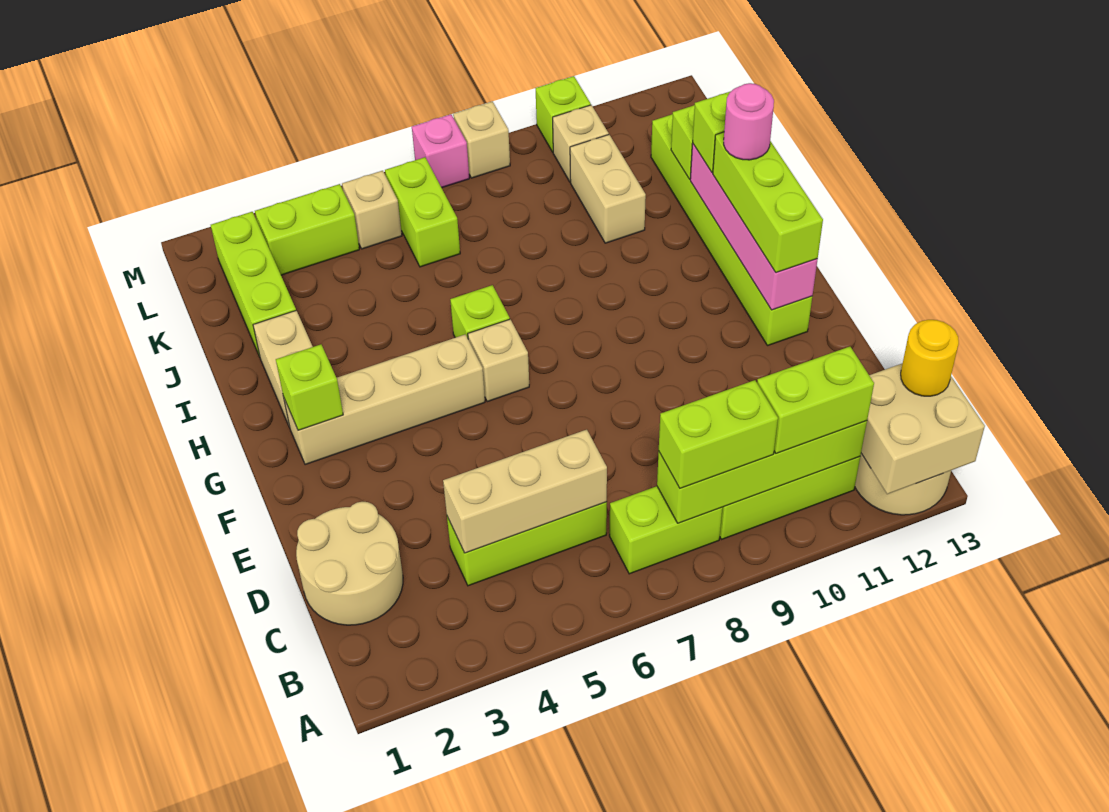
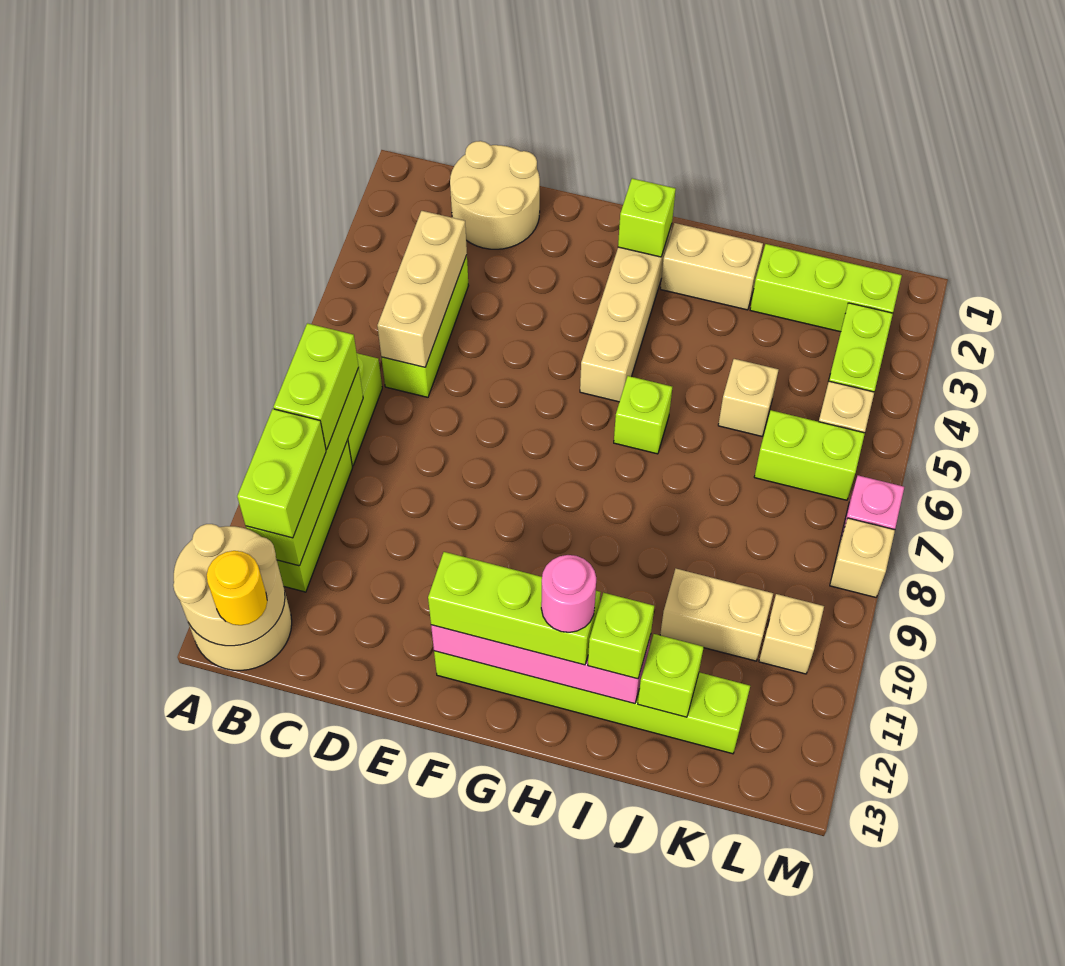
tan brick A12:B13 level 2 -> tan round brick A12:B13 level 2
tan brick G6 level 1 -> tan brick J5 level 1
lime brick M10 level 1 -> none

